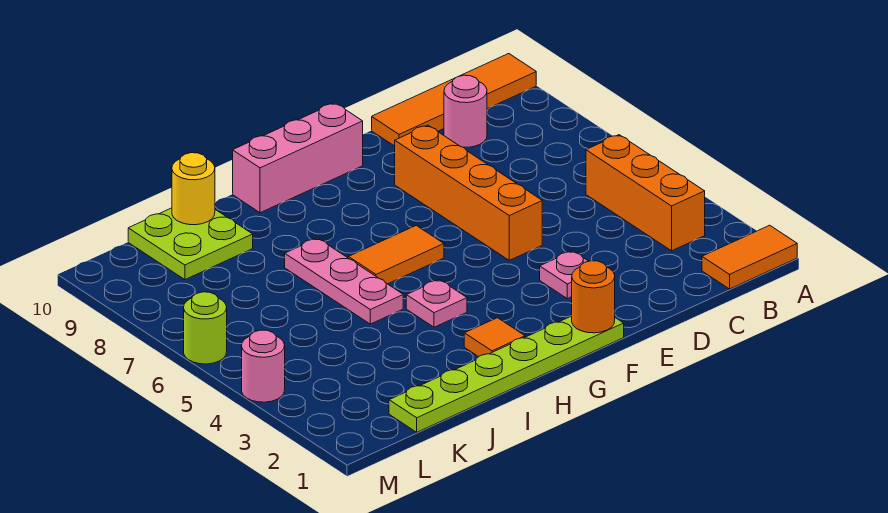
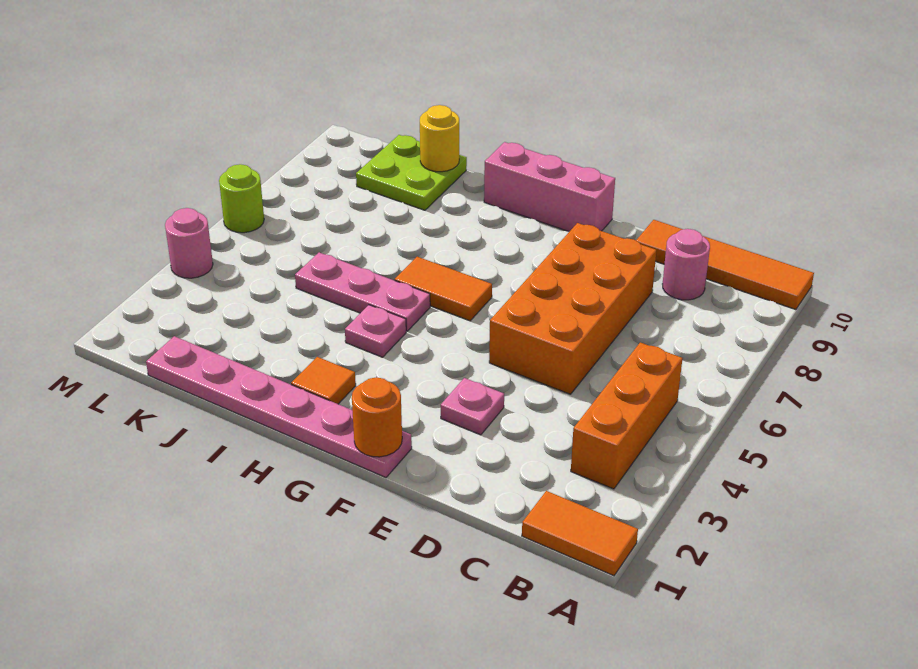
orange brick E5:E8 level 1 -> orange brick D5:E8 level 1
lime plate F1:K1 level 1 -> pink plate F1:K1 level 1
pink plate I5:I7 level 1 -> pink plate H5:J5 level 1

